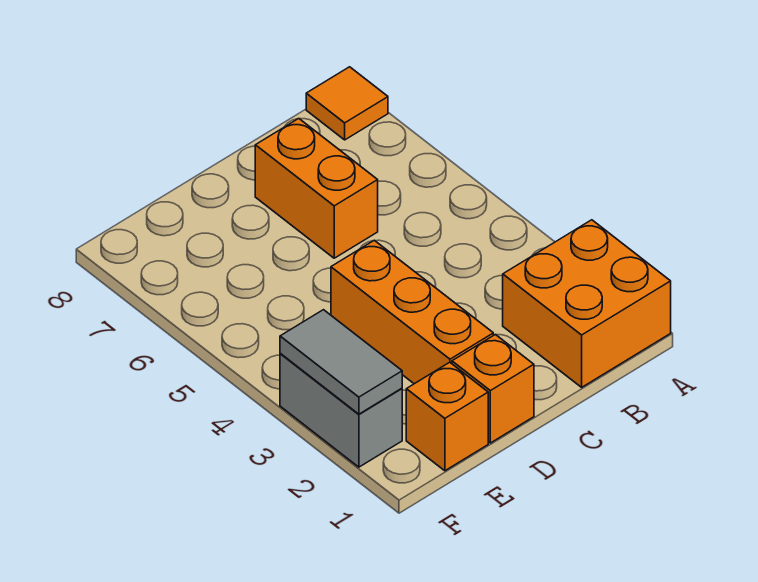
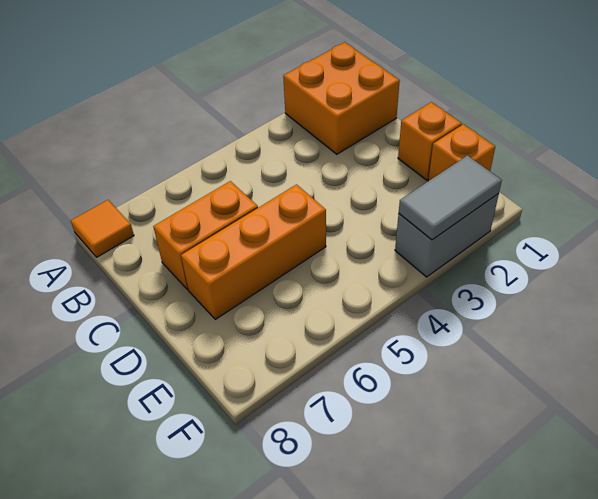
orange brick D2:D4 level 1 -> orange brick D5:D7 level 1

